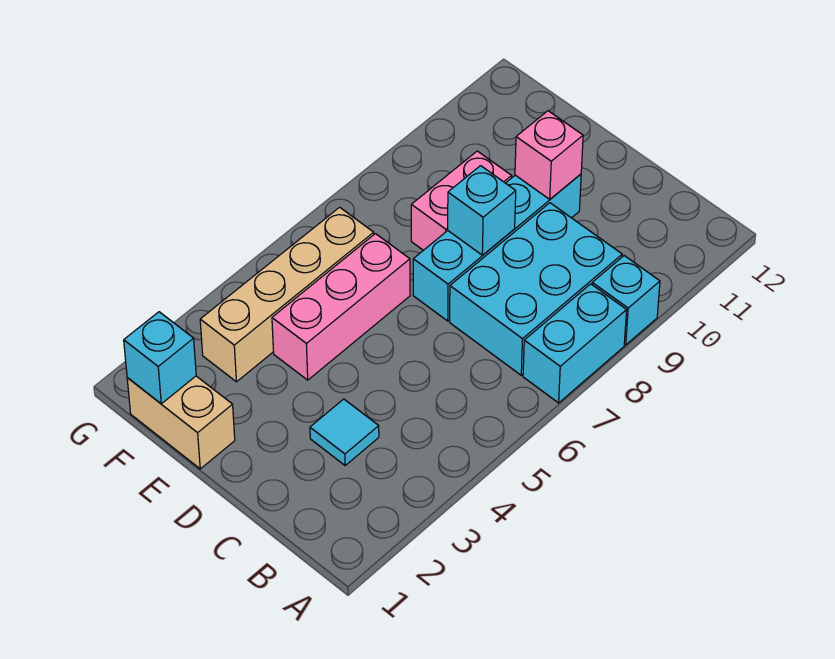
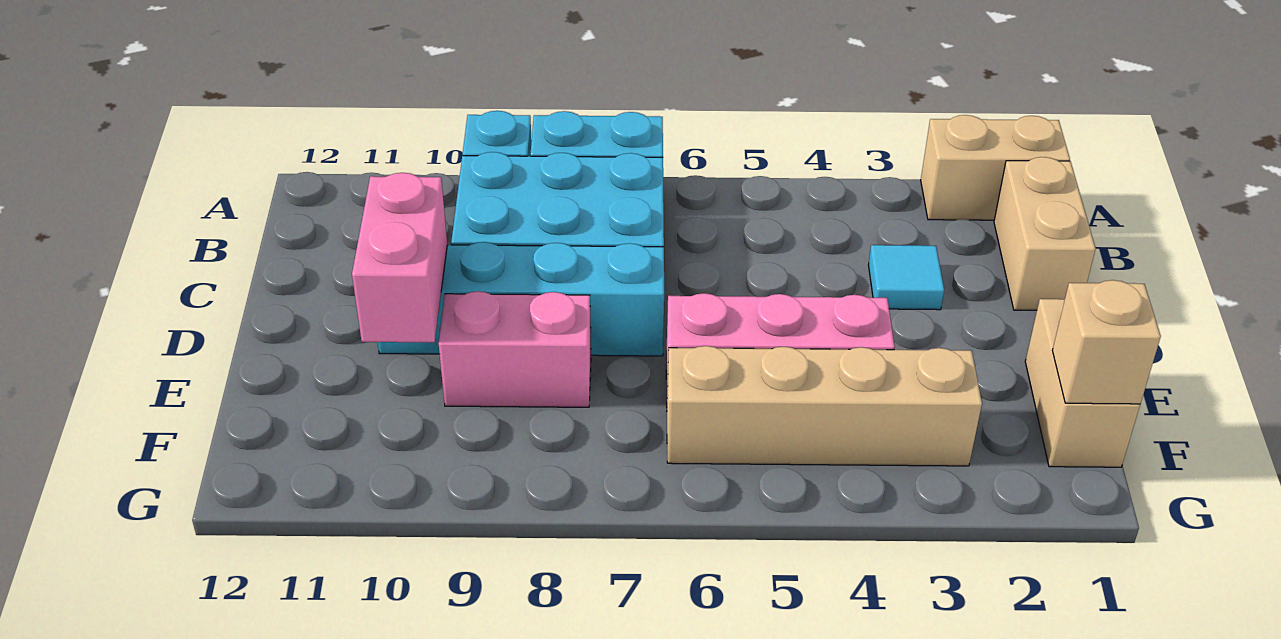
none -> tan brick A1:A2 level 1
none -> tan brick B1:C1 level 1
cyan brick D8 level 2 -> none
pink brick D10 level 2 -> pink brick D10:E10 level 2
cyan brick F1 level 2 -> tan brick F1 level 2

